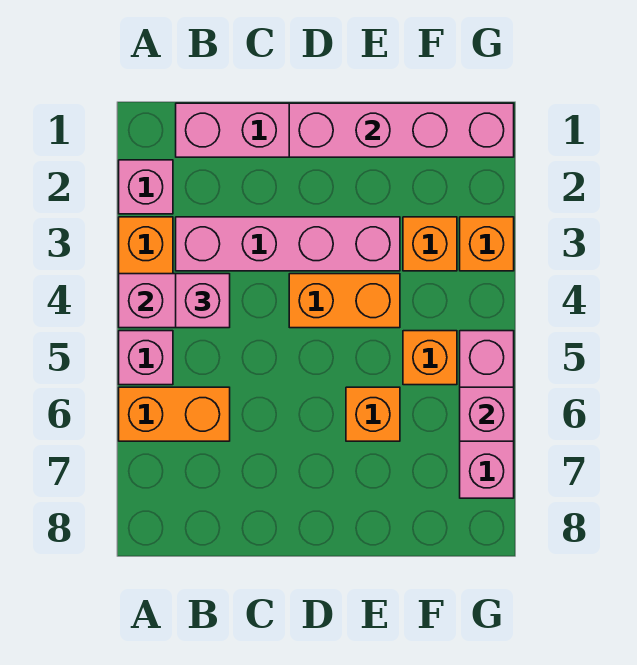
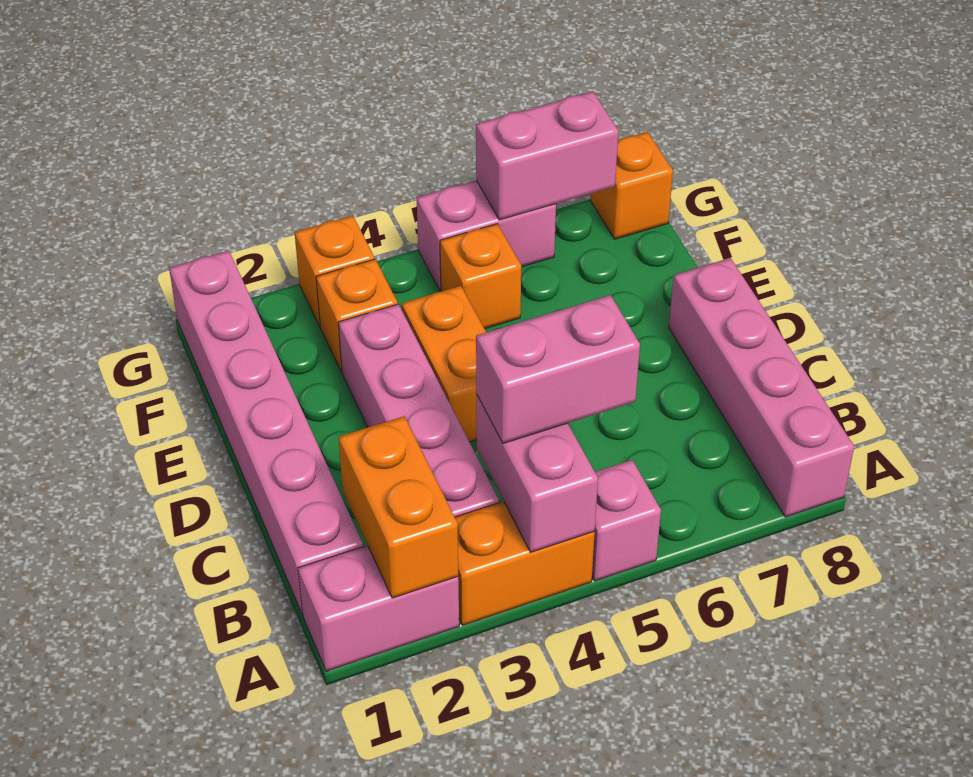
pink brick A2 level 1 -> pink brick A1:A2 level 1
orange brick A6:B6 level 1 -> orange brick A2:B2 level 2
pink brick B4 level 3 -> pink brick B4:B5 level 3
pink brick D1:G1 level 2 -> pink brick A8:D8 level 1
orange brick E6 level 1 -> orange brick G8 level 1
pink brick G5:G7 level 1 -> pink brick G5:G6 level 1
pink brick G6 level 2 -> pink brick G6:G7 level 2

